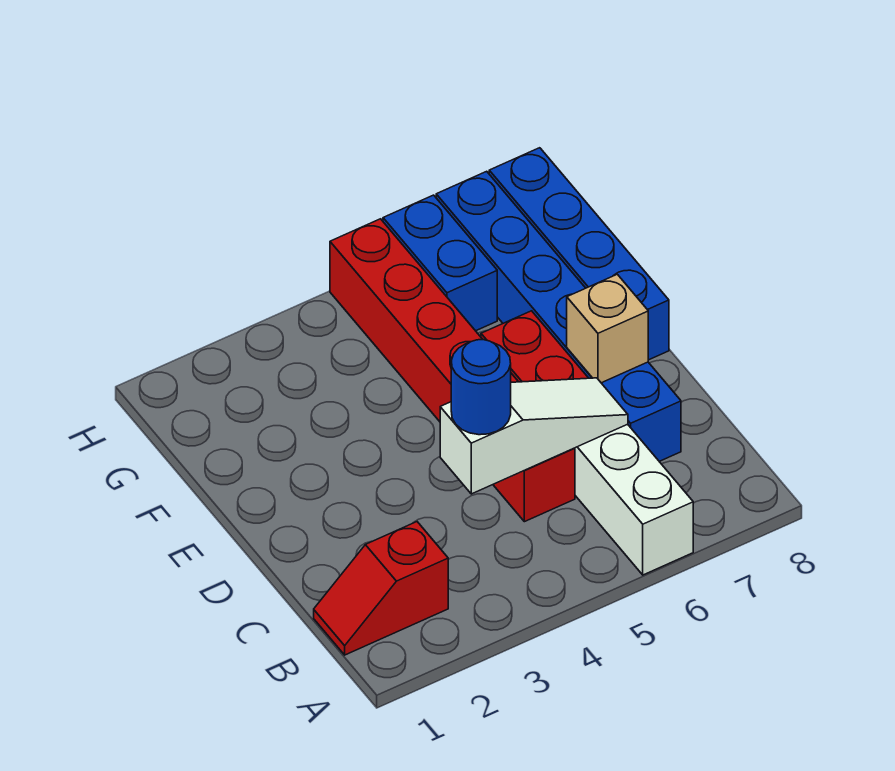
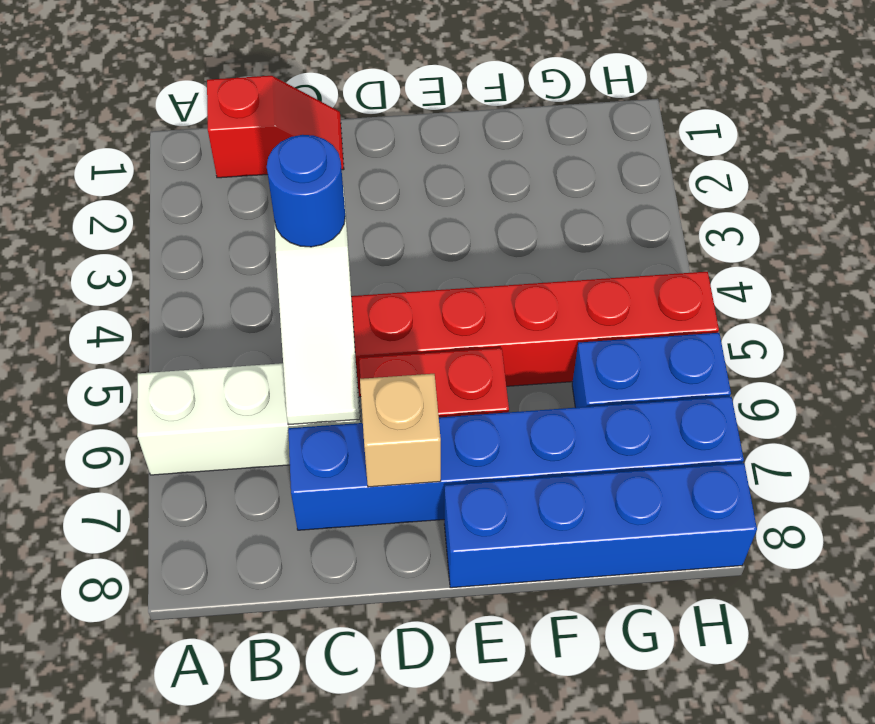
red slope B1:B2 level 1 top 2 -> red slope B1:C1 level 1 top B

